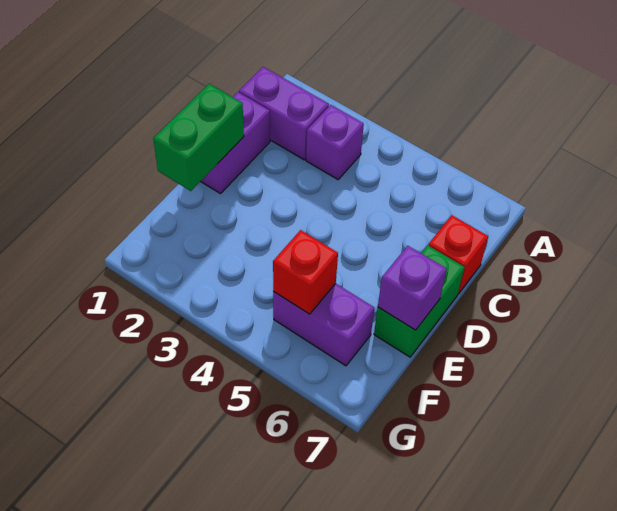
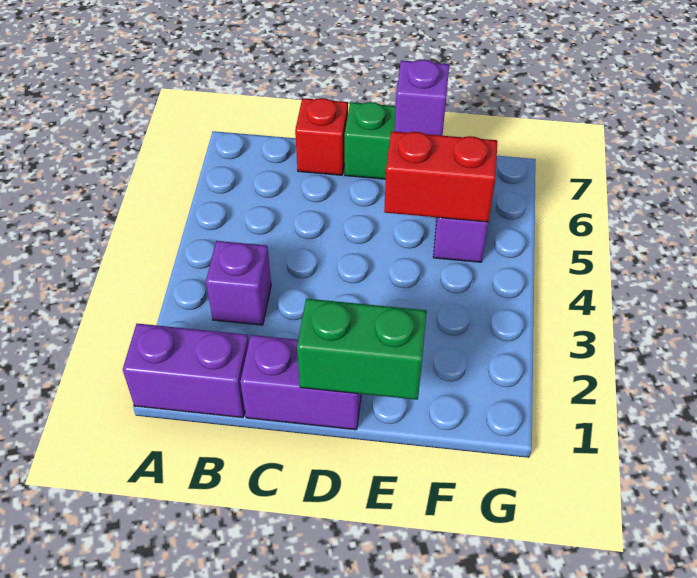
purple brick B1:B2 level 1 -> purple brick A1:B1 level 1
red brick F5 level 2 -> red brick E5:F5 level 2

